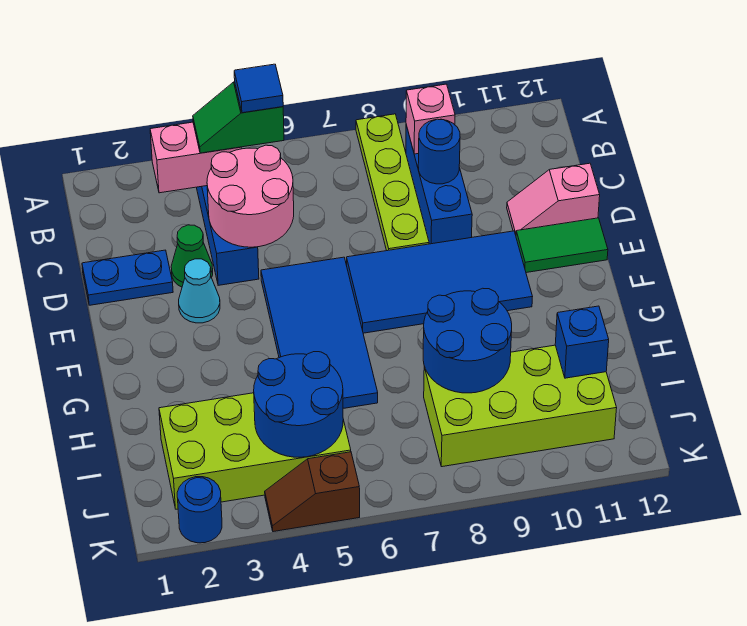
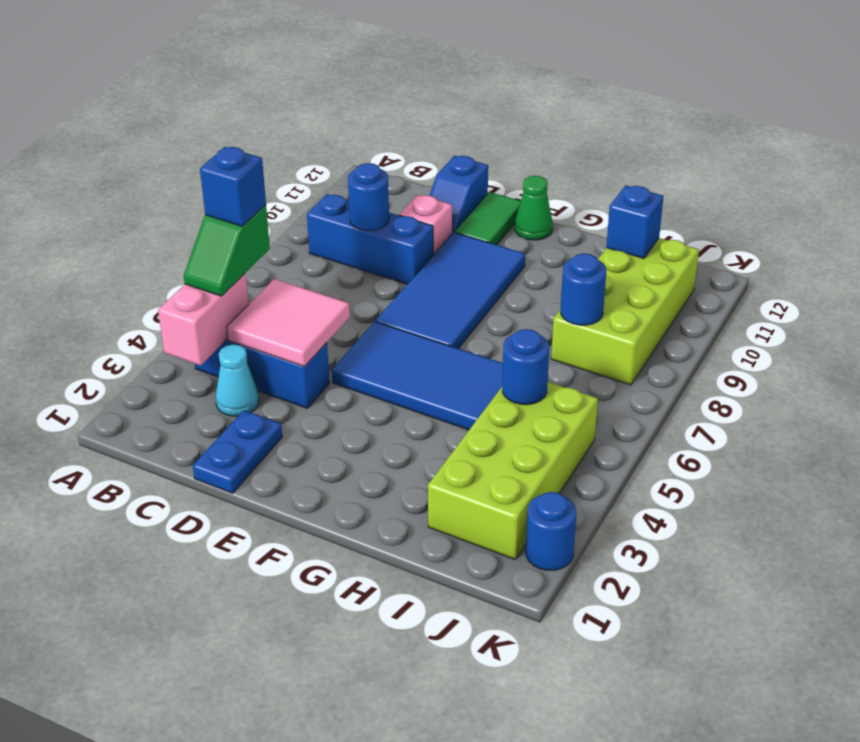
lime plate A8:D8 level 1 -> none
blue tile B5 level 4 -> blue brick B5 level 4
pink brick B9 level 2 -> pink brick D10 level 1
pink round brick C4:D5 level 2 -> pink tile C4:D5 level 2
green cone D3 level 1 -> green cone F12 level 1
pink slope D11:D12 level 1 top 12 -> blue slope D11:D12 level 1 top 12
cyan cone E3 level 1 -> cyan cone C3 level 1
blue round brick H8:I9 level 2 -> blue round brick I8 level 2
blue round brick I4:J5 level 2 -> blue round brick I5 level 2
brown slope K4:K5 level 1 top 5 -> none

